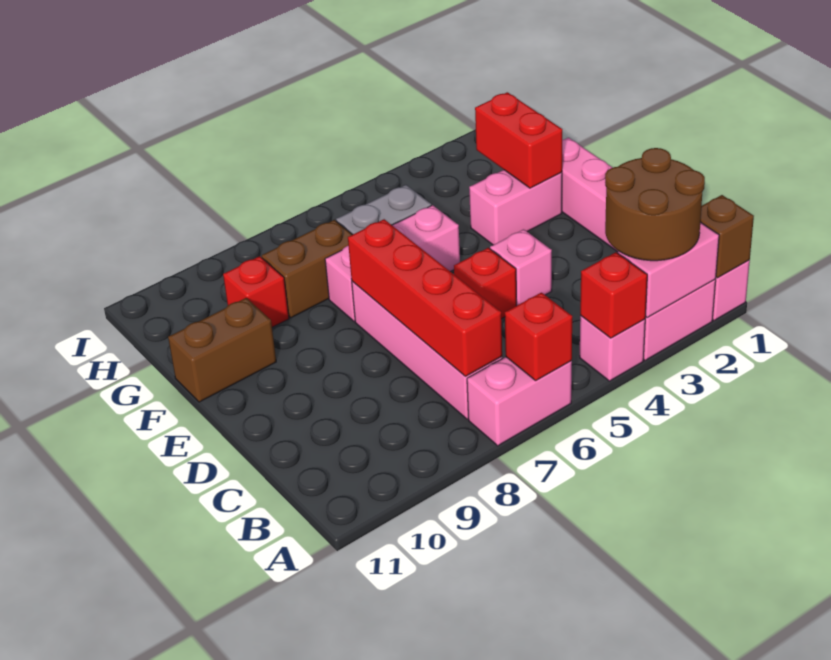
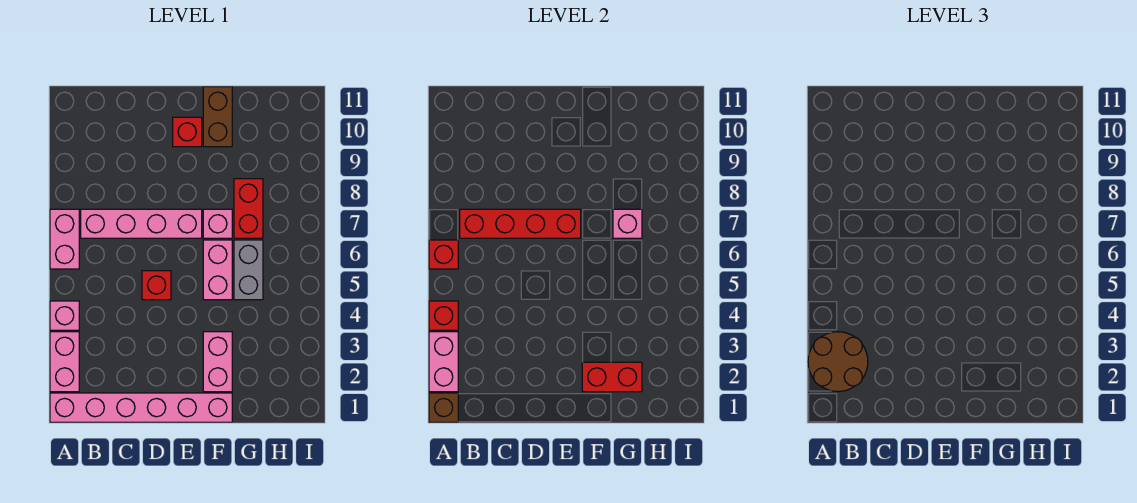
pink brick D4 level 1 -> pink brick G7 level 2
brown brick G7:G8 level 1 -> red brick G7:G8 level 1
red brick G9 level 1 -> red brick E10 level 1

